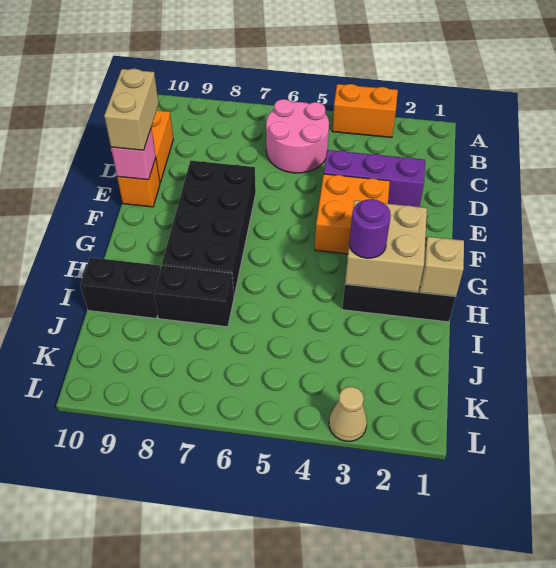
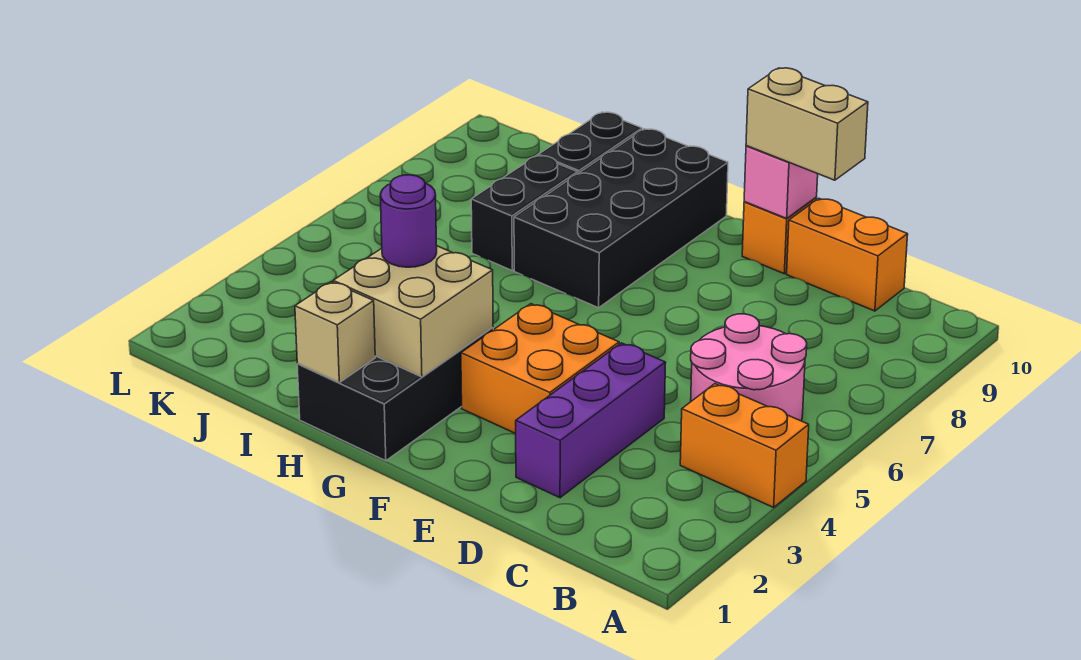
orange brick A3:A4 level 1 -> orange brick A4:B4 level 1
black brick E7:H8 level 1 -> black brick G7:H10 level 1
tan cone L3 level 1 -> none

